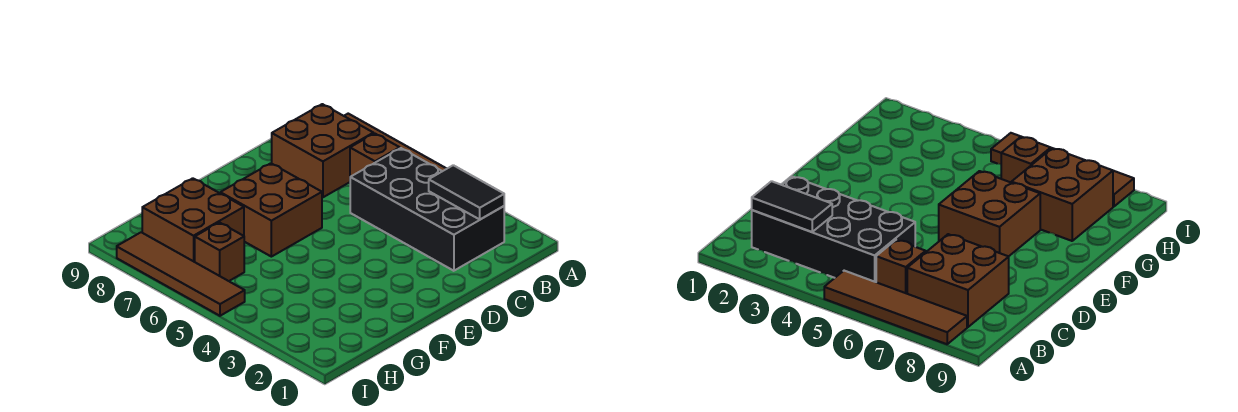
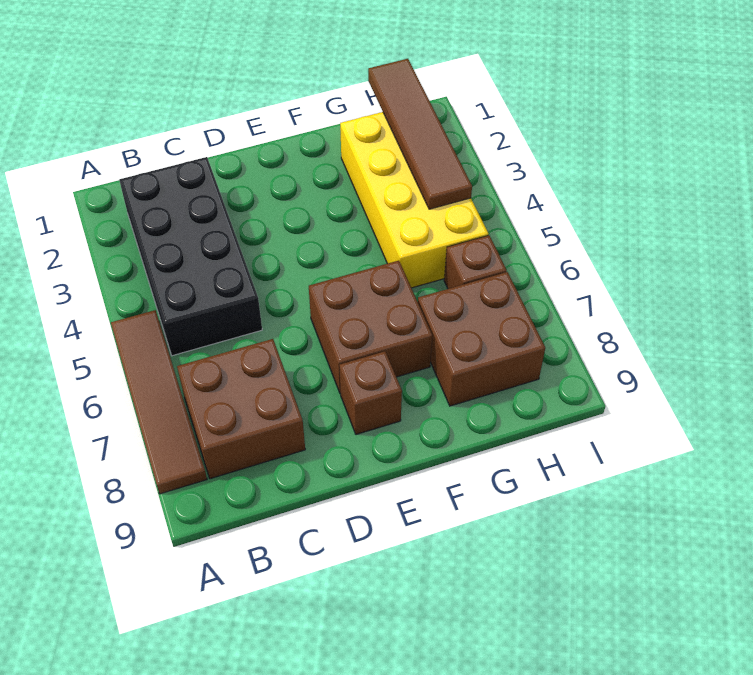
black tile B2:B3 level 2 -> none
brown brick B6 level 1 -> brown brick E8 level 1
none -> yellow brick G2:H5 level 1
brown tile I5:I8 level 1 -> brown tile H1:H4 level 2

